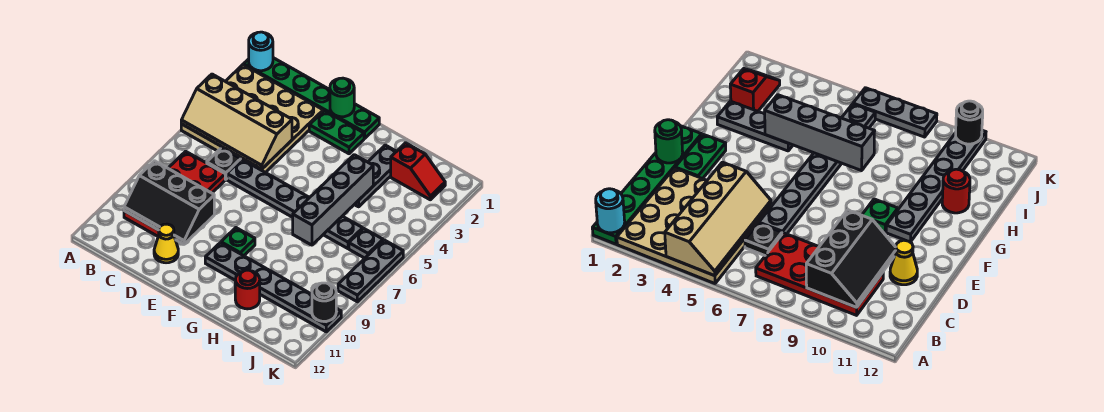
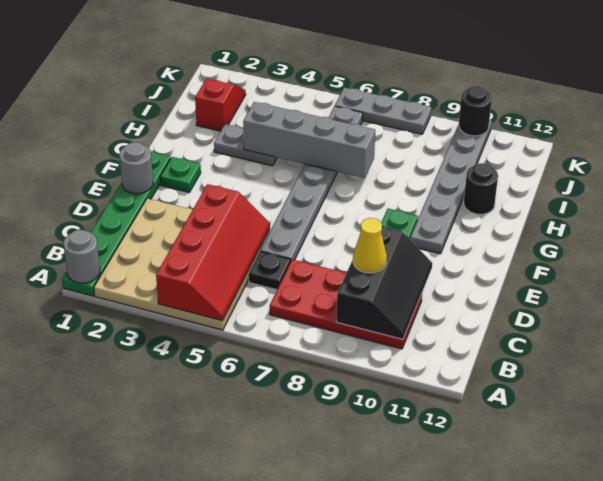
cyan round brick A1 level 2 -> grey round brick A1 level 2
tan slope A4:D5 level 2 top 4 -> red slope A4:D5 level 2 top 4
yellow cone D11 level 1 -> yellow cone C9 level 3
green round brick E1 level 2 -> grey round brick E1 level 2
green plate E2:F2 level 1 -> green plate F2 level 1
grey plate H2:H4 level 1 -> grey plate H3:H4 level 1
red round brick H11 level 1 -> black round brick H11 level 1

